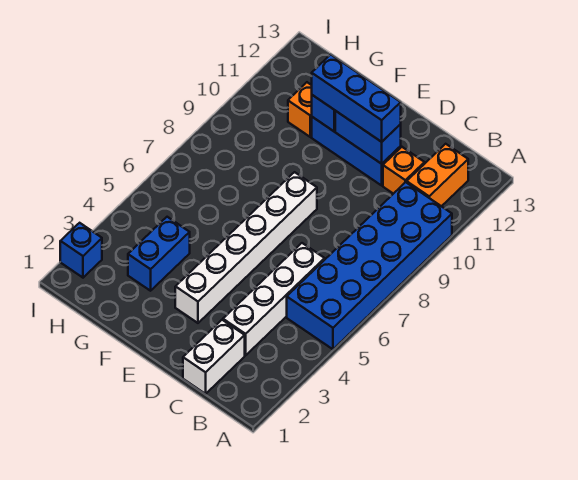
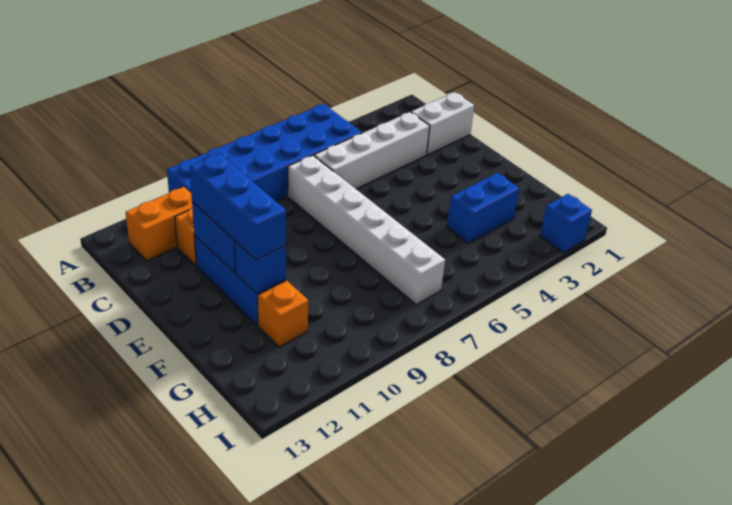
white brick E3:E8 level 1 -> white brick C7:H7 level 1

